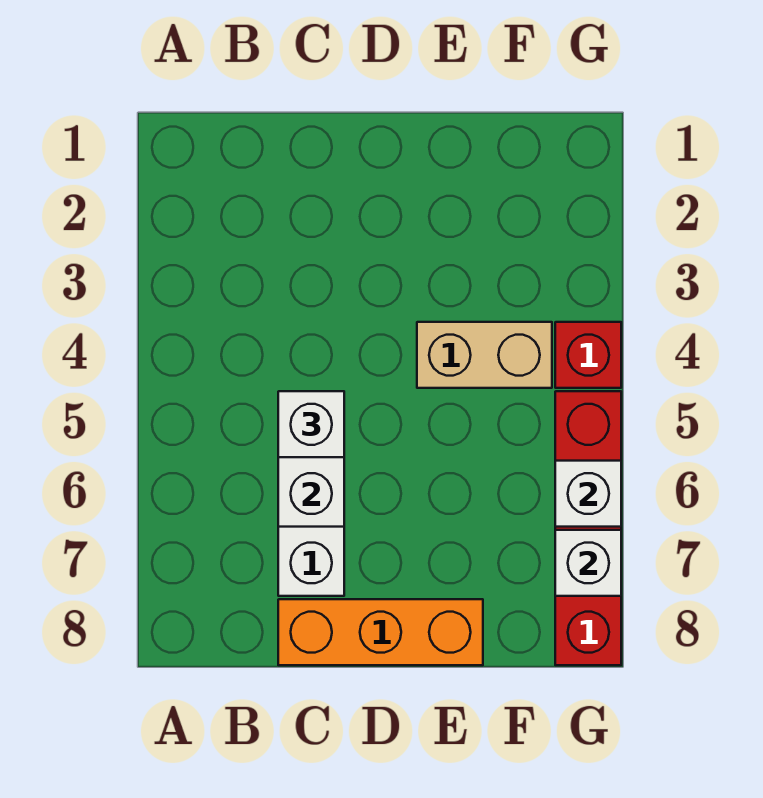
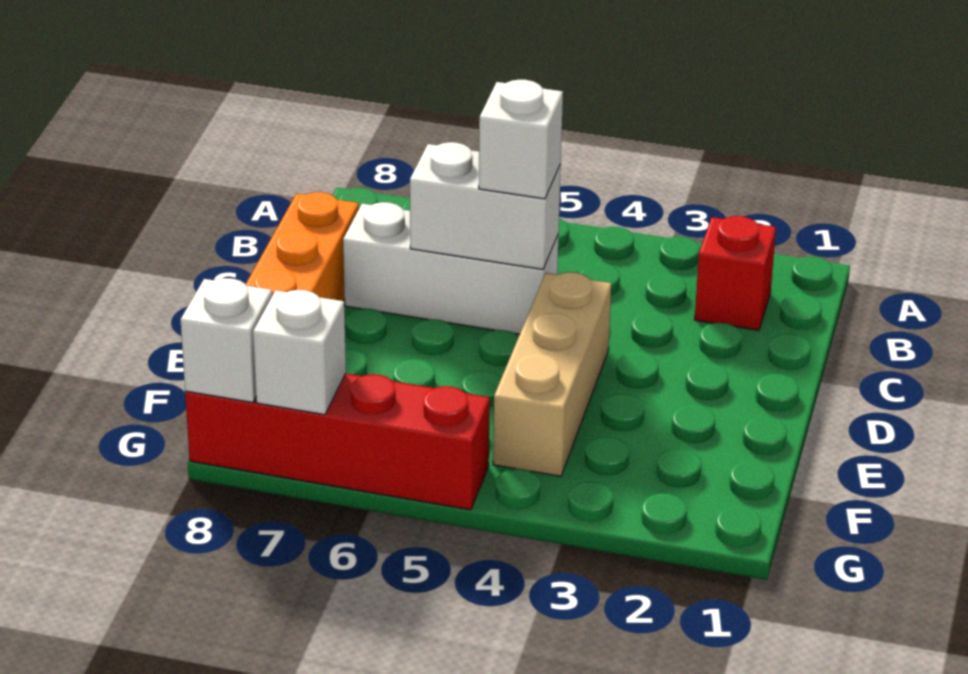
tan brick E4:F4 level 1 -> tan brick D4:F4 level 1
red brick G4 level 1 -> red brick B2 level 1
white brick G6 level 2 -> white brick G8 level 2

